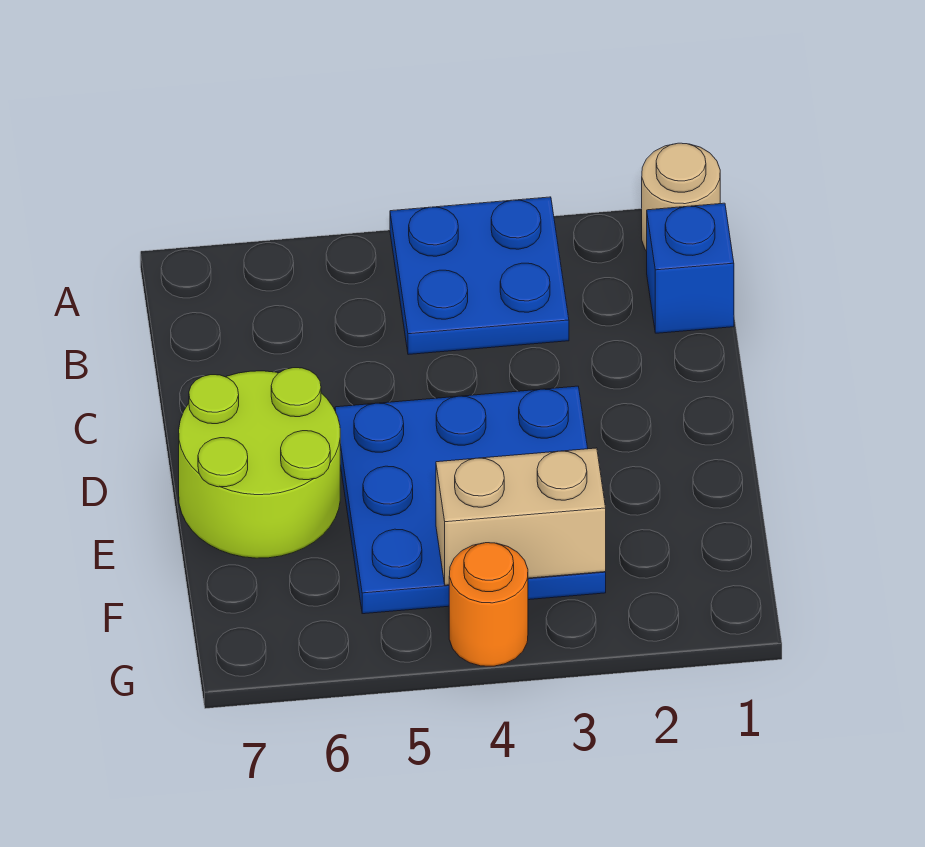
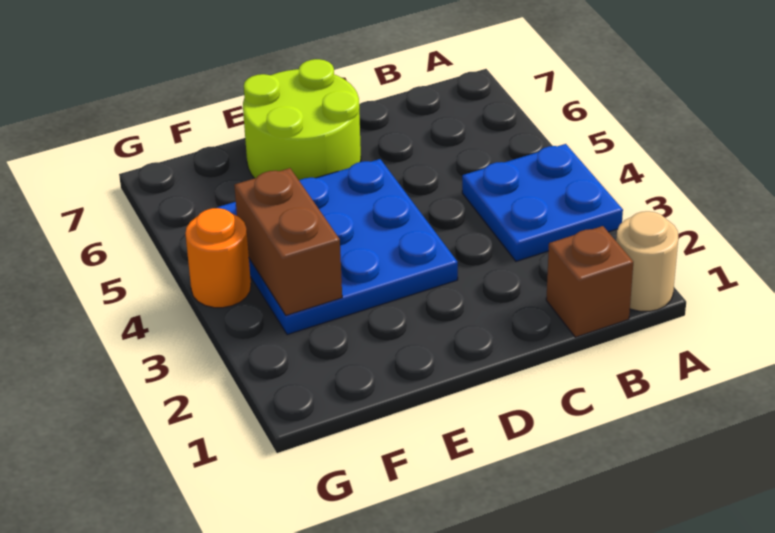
blue brick B1 level 1 -> brown brick B1 level 1
tan brick F3:F4 level 2 -> brown brick F3:F4 level 2

